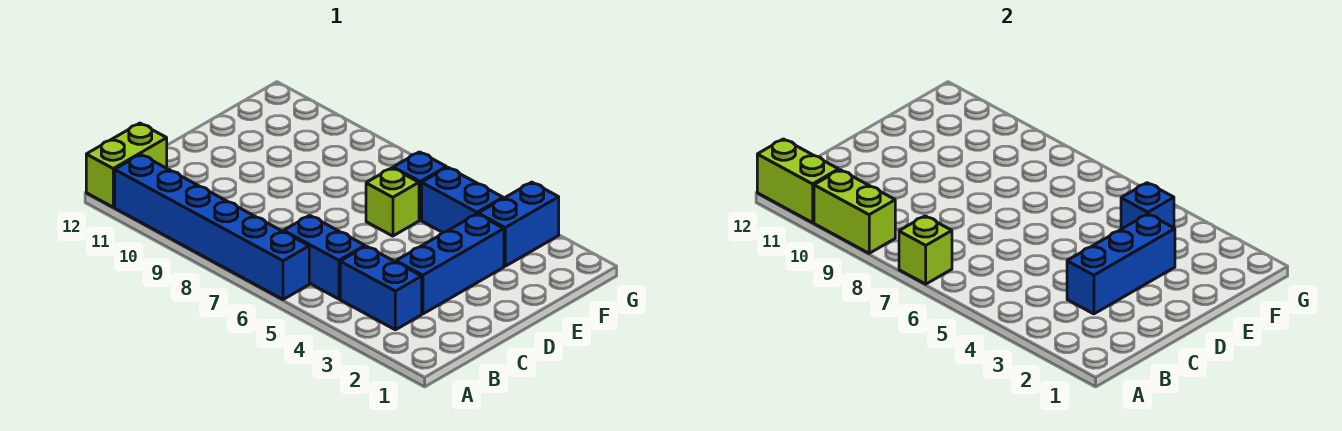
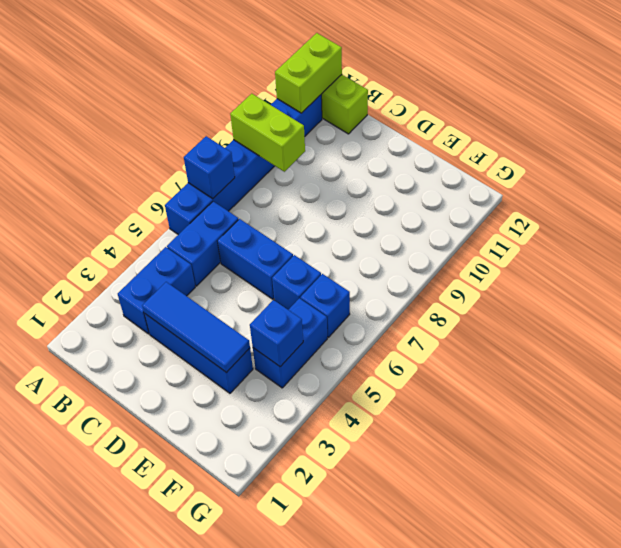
lime brick A7 level 2 -> blue brick A7 level 2
lime brick A9:A10 level 2 -> lime brick A9:B9 level 2
blue brick C3:E3 level 2 -> blue tile C3:E3 level 2
lime brick E6 level 1 -> blue brick E6 level 1
blue brick F3:G3 level 1 -> blue brick C6:D6 level 1

